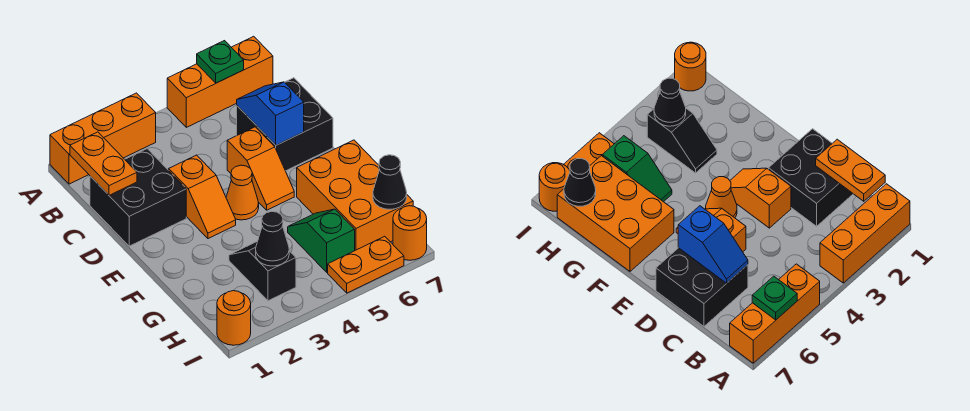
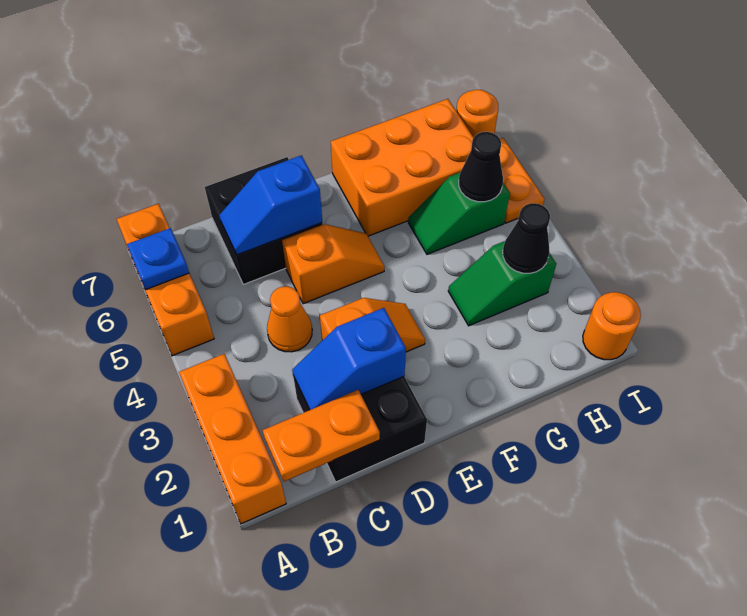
green plate A6 level 2 -> blue plate A6 level 2
none -> blue slope C2:D2 level 2 top D
orange cone E4 level 1 -> orange cone C4 level 1
black slope G3:H3 level 1 top H -> green slope G3:H3 level 1 top H
black cone H7 level 2 -> black cone H5 level 2

